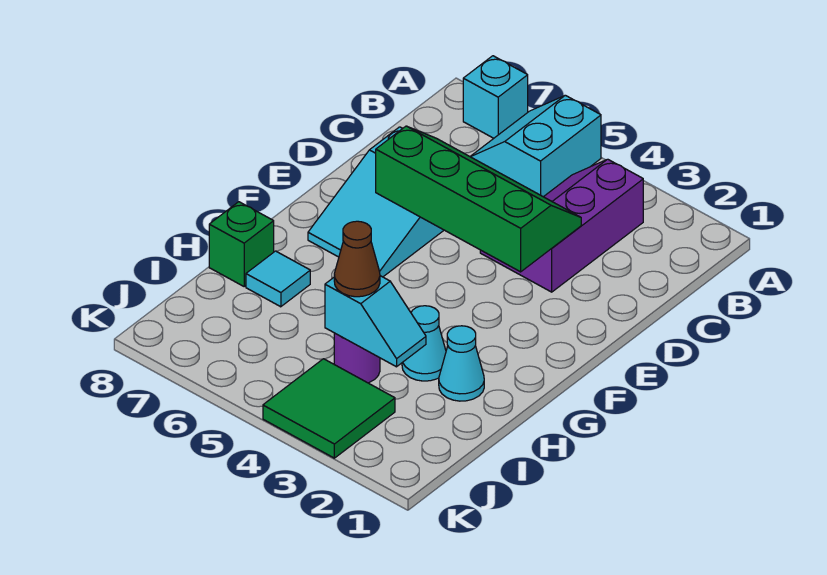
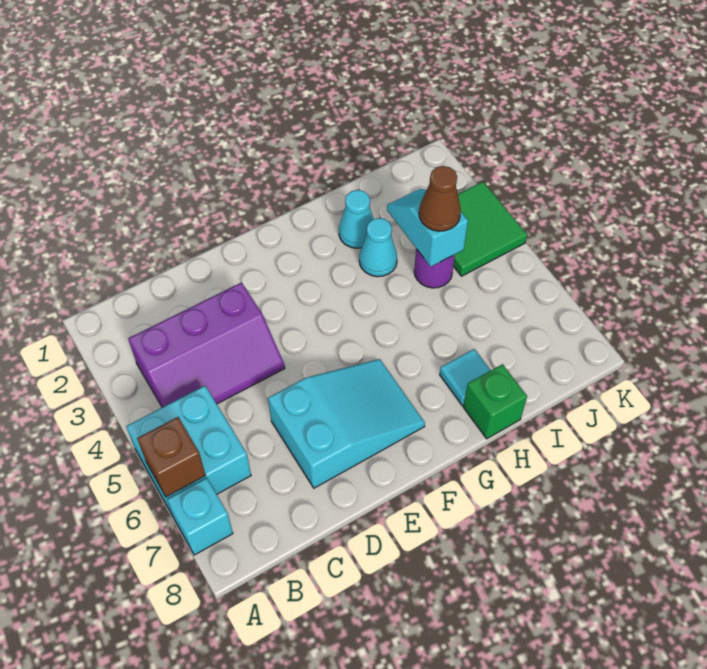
cyan slope A5:B6 level 1 top 5 -> cyan brick A5:B6 level 1
none -> brown brick A6 level 2
green slope D3:E6 level 2 top E -> none

